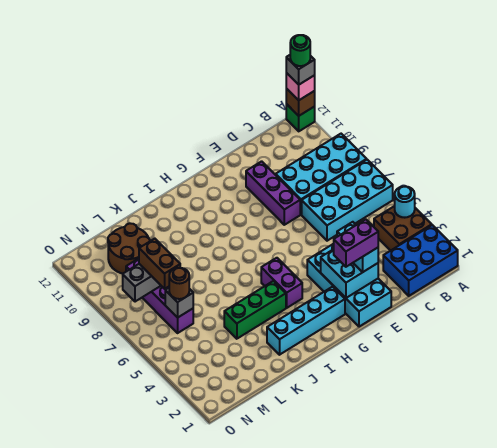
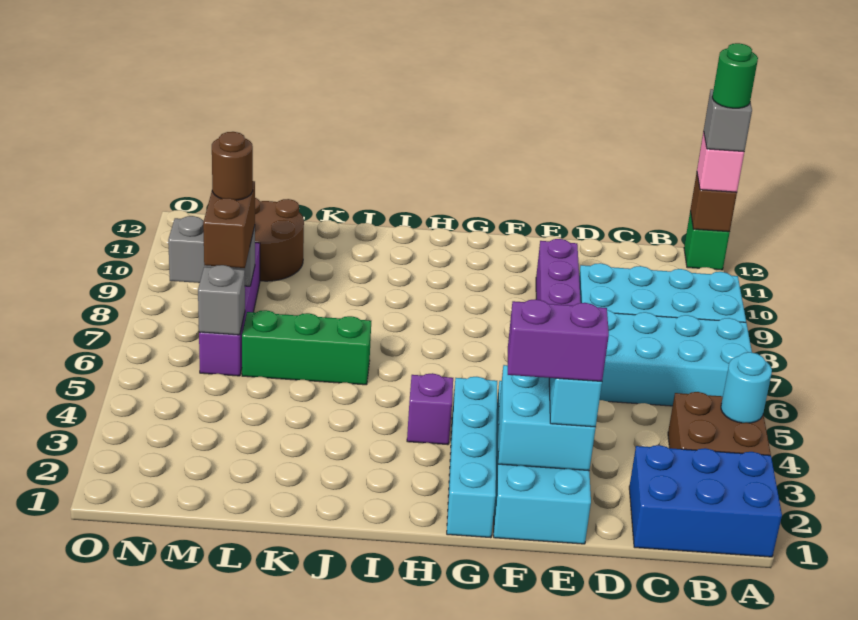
cyan brick G2:J2 level 1 -> cyan brick G1:G4 level 1
purple brick H4:H5 level 1 -> purple brick H4 level 1
green brick I4:K4 level 1 -> green brick J6:L6 level 1
brown round brick M6 level 3 -> brown round brick M8 level 4

